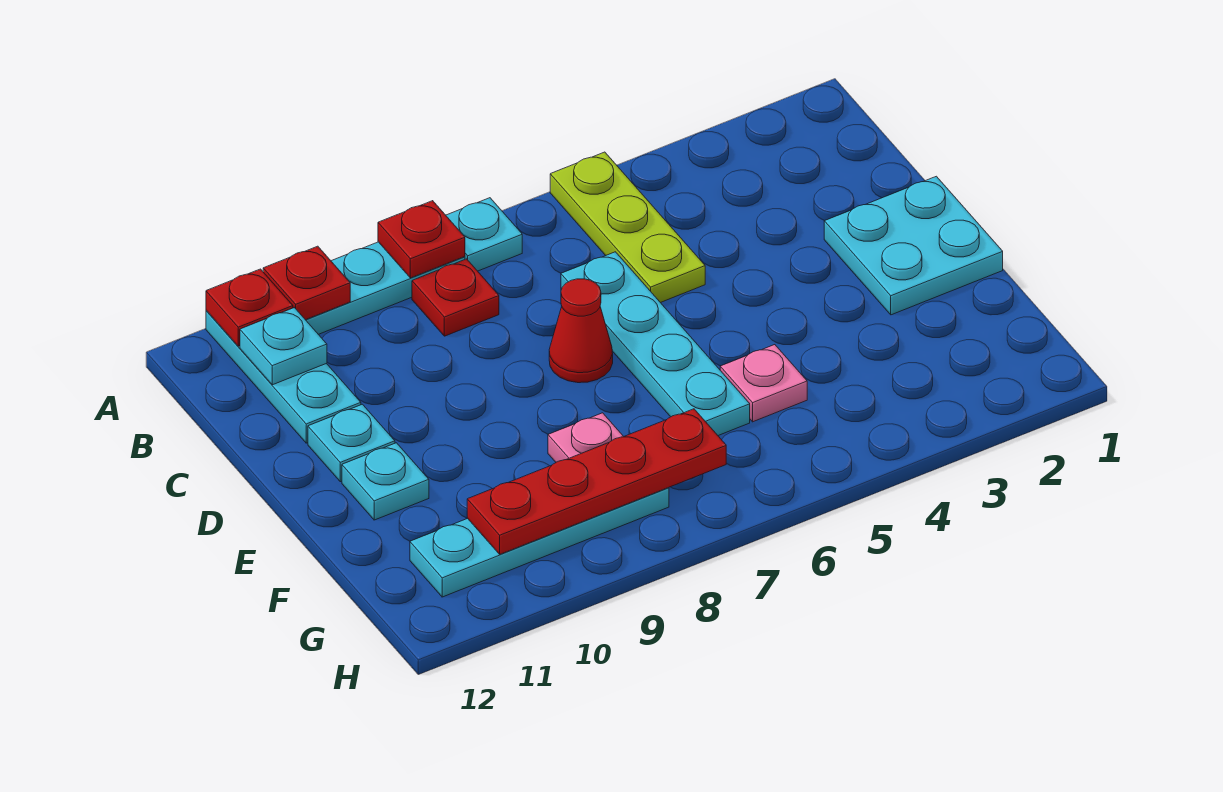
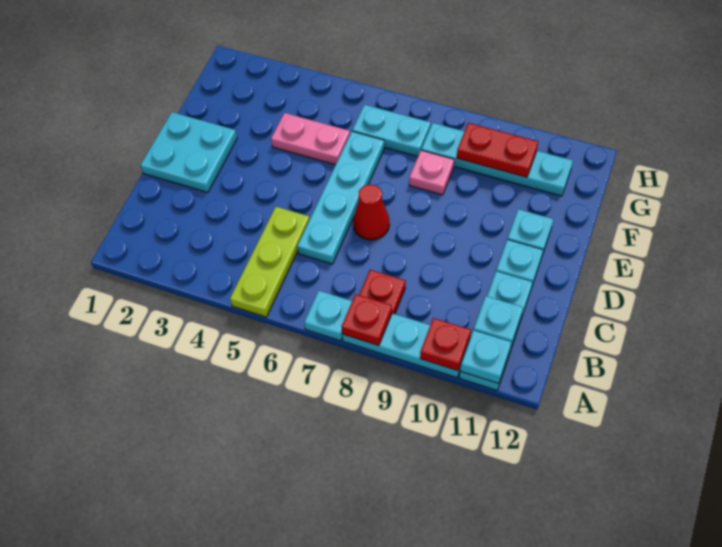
red plate A11 level 2 -> cyan plate A11 level 2
pink plate F5 level 1 -> pink plate F4:F5 level 1
none -> cyan plate G6:G7 level 1
red plate G7:G10 level 2 -> red plate G9:G10 level 2

